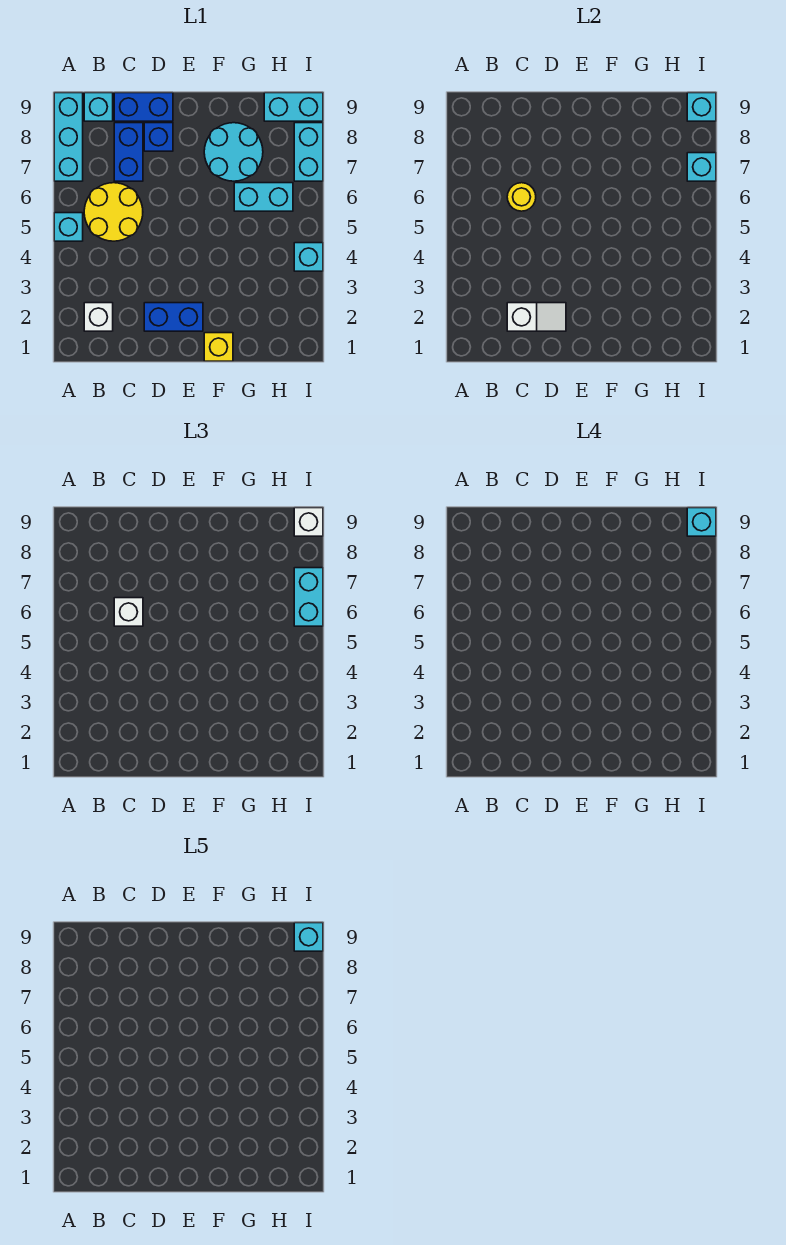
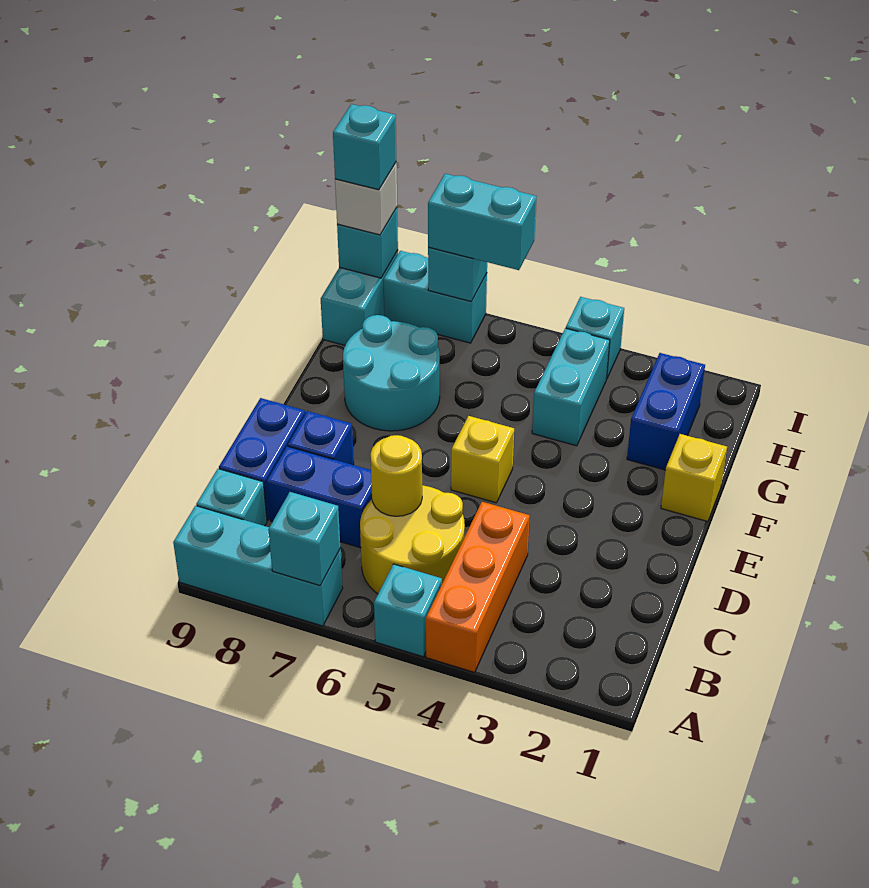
none -> orange brick A4:C4 level 1
white brick B2 level 1 -> none
white slope C2:D2 level 2 top C -> none
white brick C6 level 3 -> none
blue brick D2:E2 level 1 -> blue brick G2:H2 level 1
none -> yellow brick E5 level 1
cyan brick G6:H6 level 1 -> cyan brick G4:H4 level 1
cyan brick I9 level 5 -> cyan brick A7 level 2

